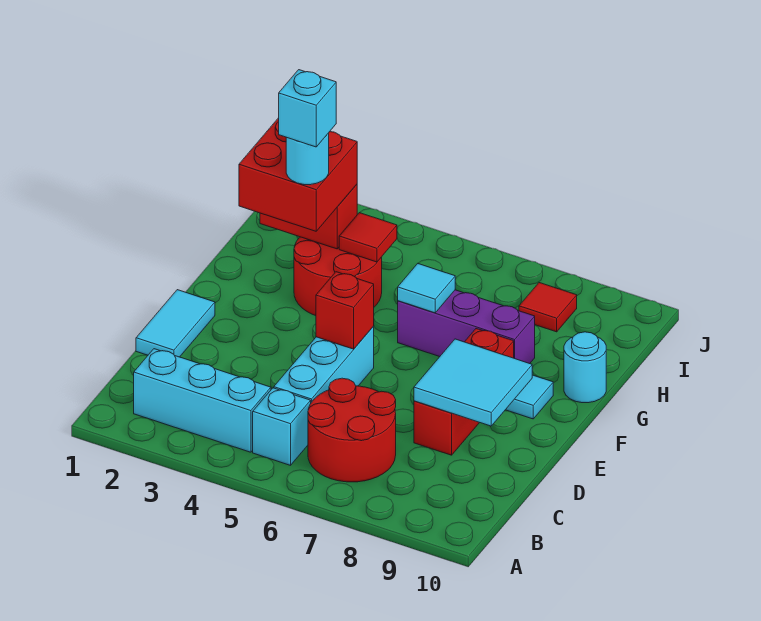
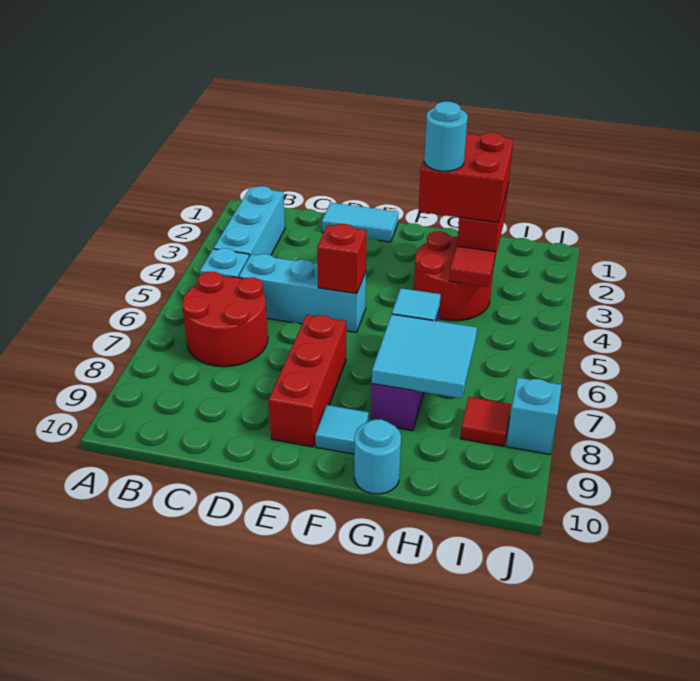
red brick D8:F8 level 1 -> red brick E7:E9 level 1
cyan tile D8:E9 level 2 -> cyan tile G7:H8 level 2
cyan brick G3 level 5 -> cyan brick J8 level 1

